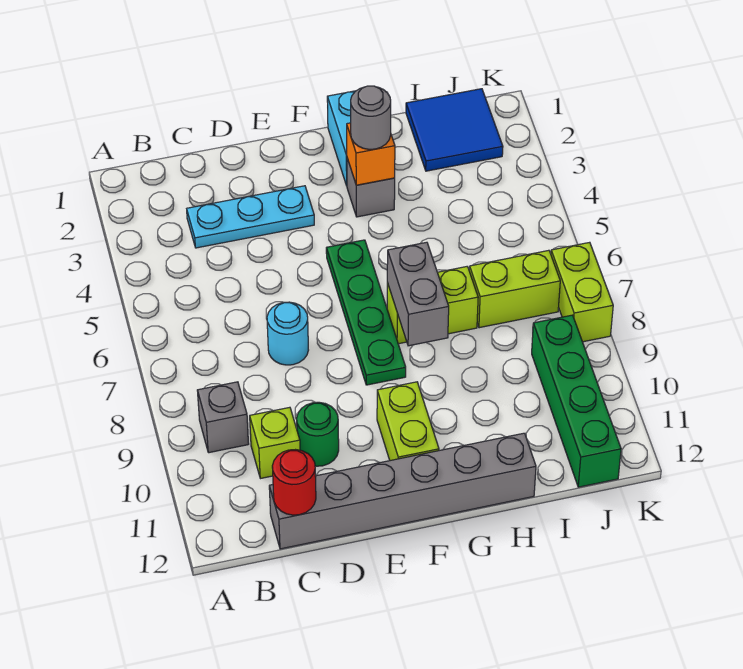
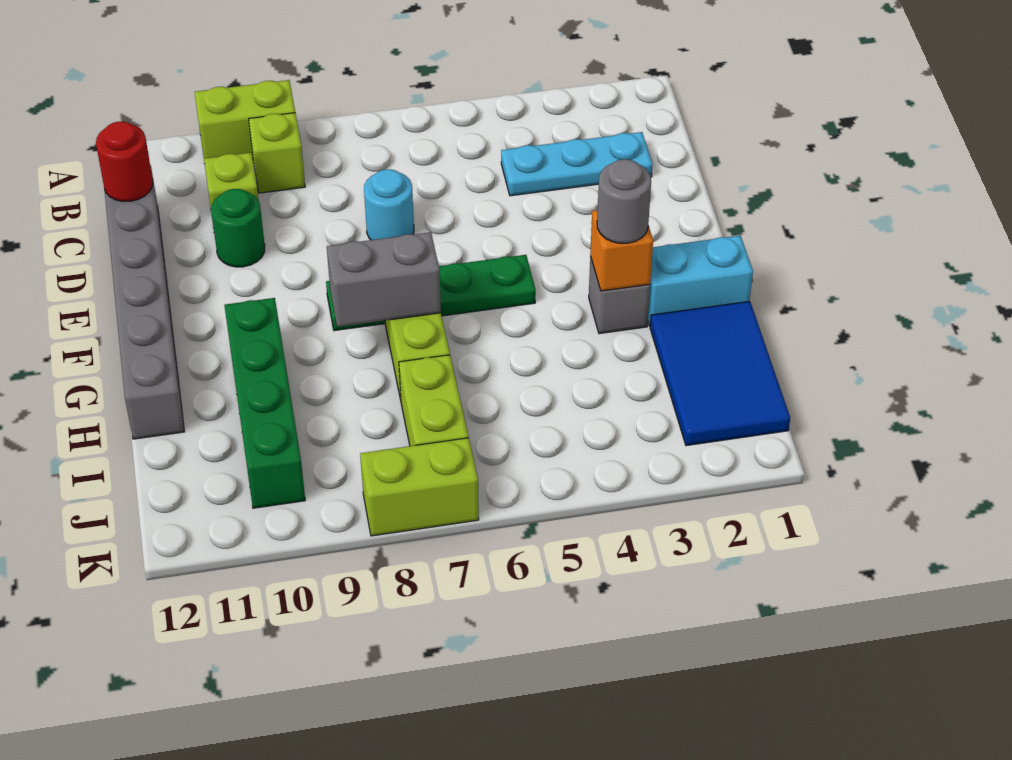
grey brick B9 level 1 -> lime brick B9 level 1
cyan plate C3:E3 level 1 -> cyan plate C2:C4 level 1
lime brick F10:F11 level 1 -> lime brick A9:A10 level 1
blue tile I1:J2 level 1 -> blue tile H1:J2 level 1
green brick J9:J12 level 1 -> green brick G10:J10 level 1

